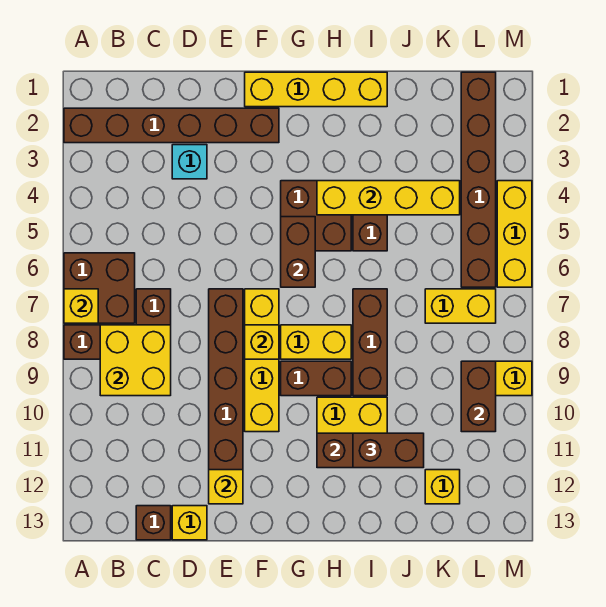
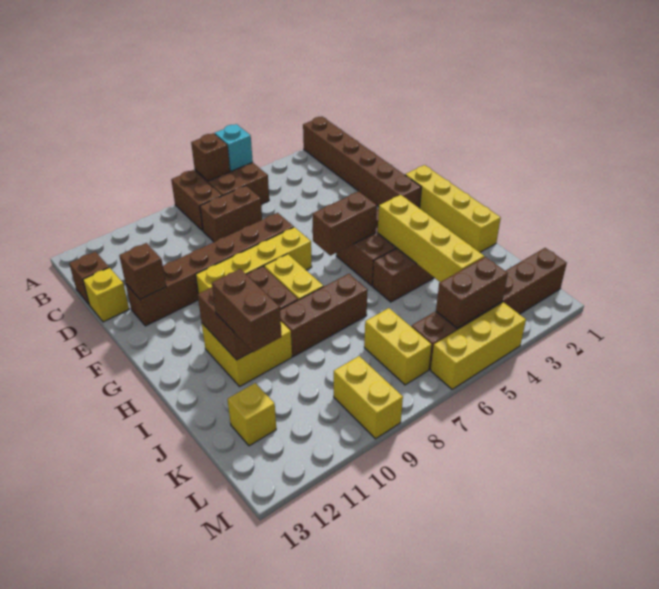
yellow brick A7 level 2 -> brown brick A7 level 2
yellow brick B8:C9 level 2 -> none
cyan brick D3 level 1 -> cyan brick A6 level 2
yellow brick E12 level 2 -> brown brick E12 level 2
yellow brick F8 level 2 -> none
brown brick L9:L10 level 2 -> brown brick L4:L5 level 2

